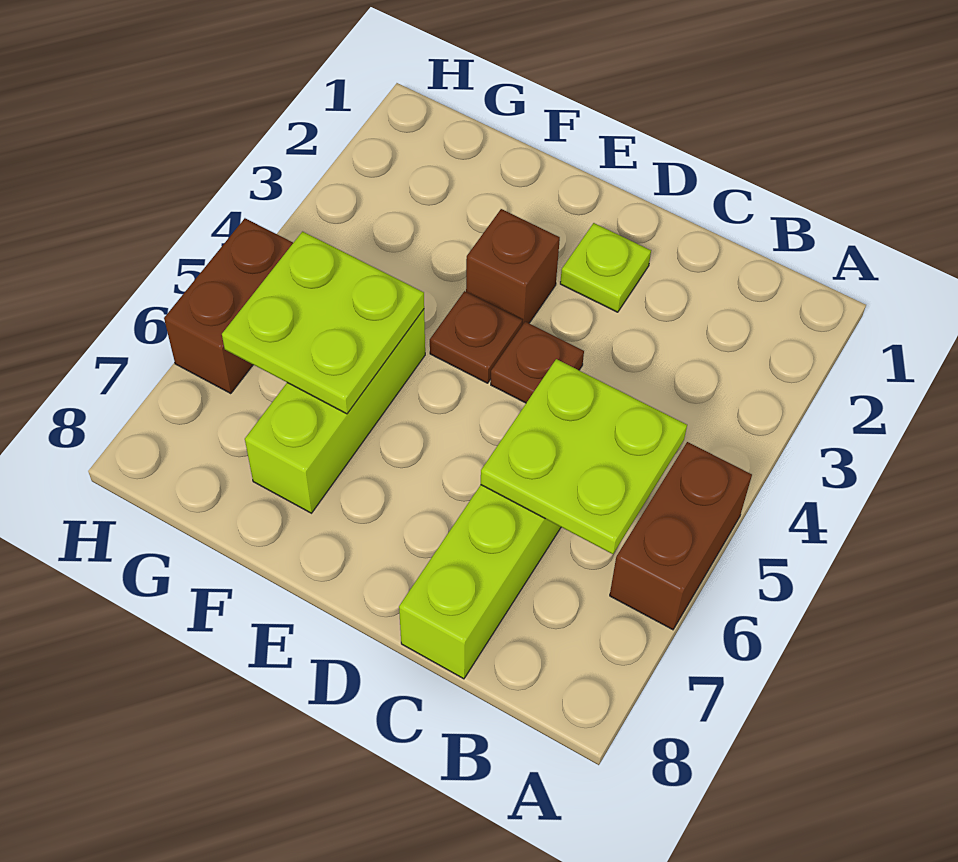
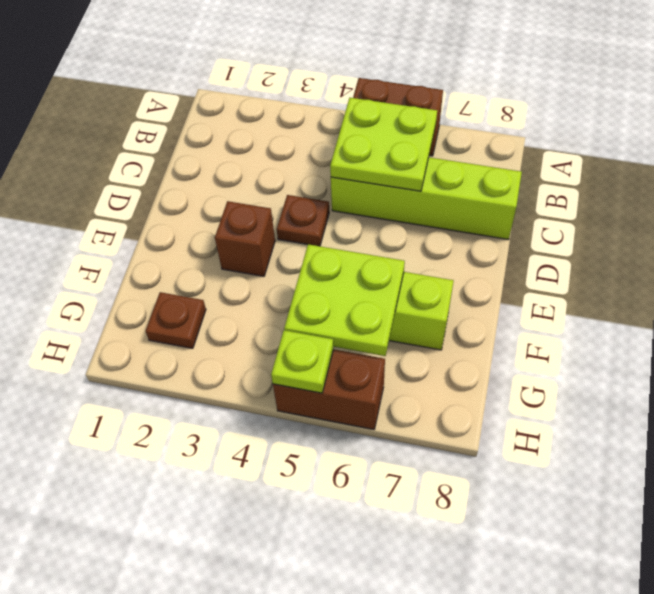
lime plate D2 level 1 -> lime plate H5 level 2
brown plate E4 level 1 -> brown plate G2 level 1

